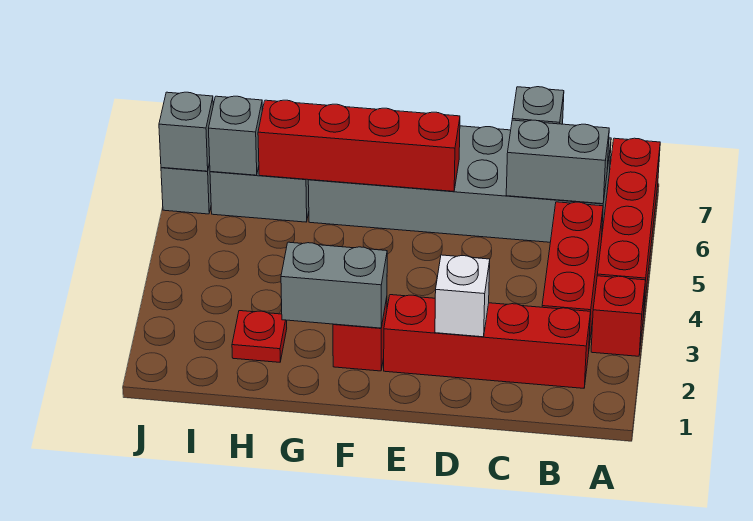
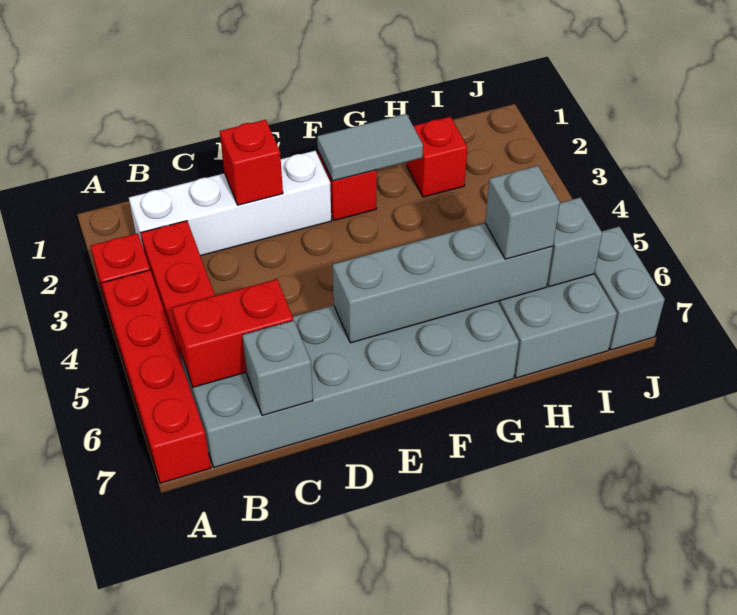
red brick B2:E2 level 1 -> white brick B2:E2 level 1
grey brick B6:C6 level 2 -> red brick B6:C6 level 2
white brick D2 level 2 -> red brick D2 level 2
red brick E6:H6 level 2 -> grey brick E6:H6 level 2
grey brick F2:G2 level 2 -> grey tile F2:G2 level 2
red plate H2 level 1 -> red brick H2 level 1
grey brick J6 level 2 -> grey brick H6 level 3

